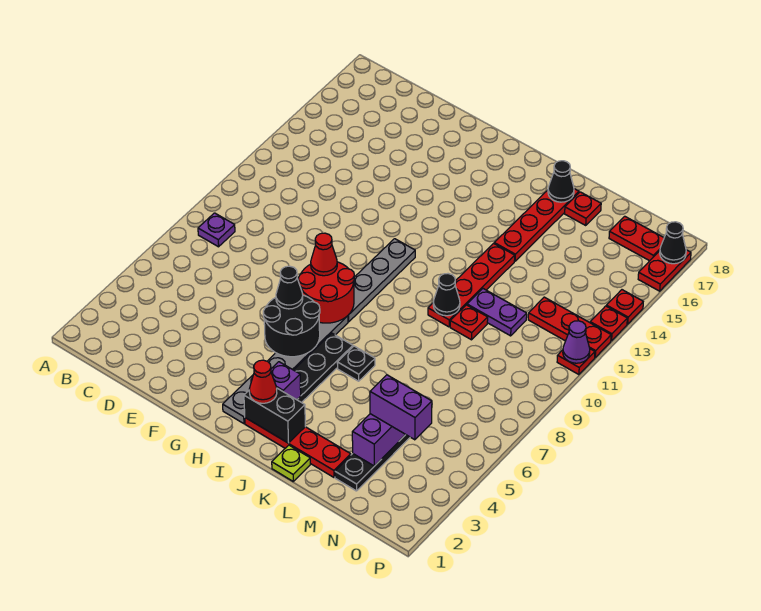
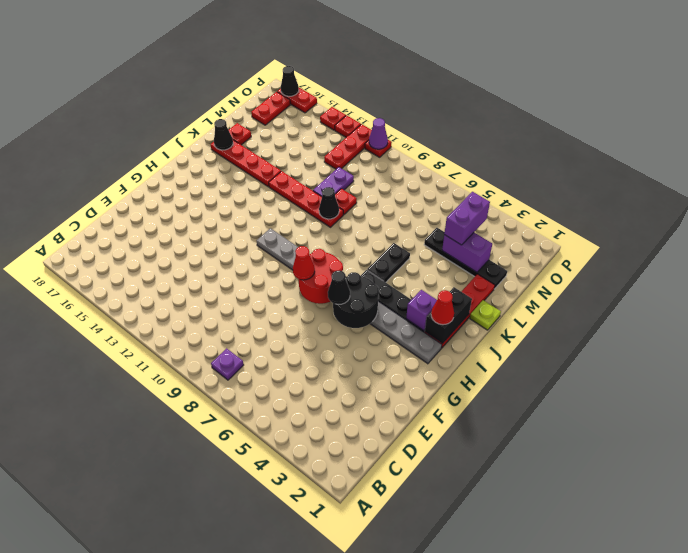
black plate J6 level 1 -> black plate J6:K6 level 1

